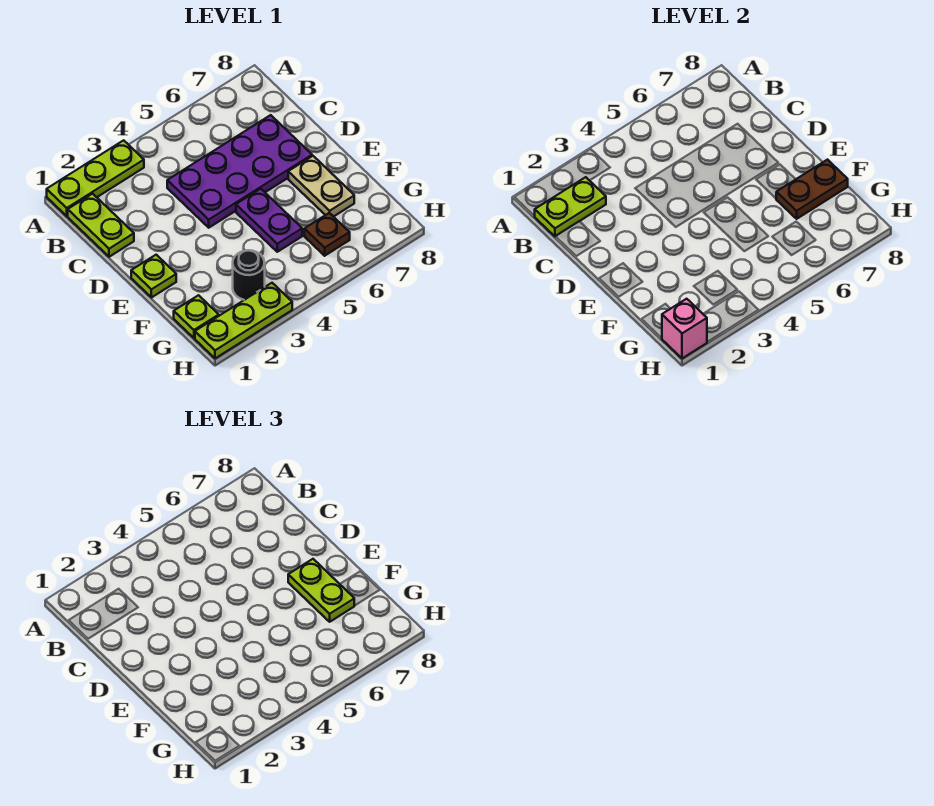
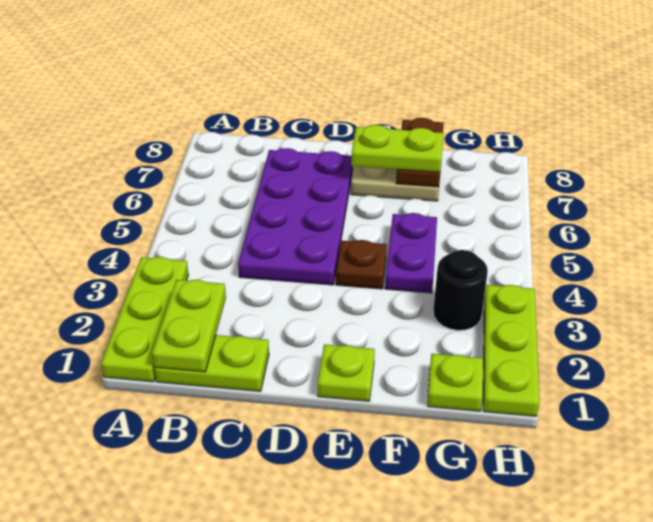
purple plate E5:F5 level 1 -> purple plate F4:F5 level 1
brown plate G6 level 1 -> brown plate E4 level 1
pink brick H1 level 2 -> none

